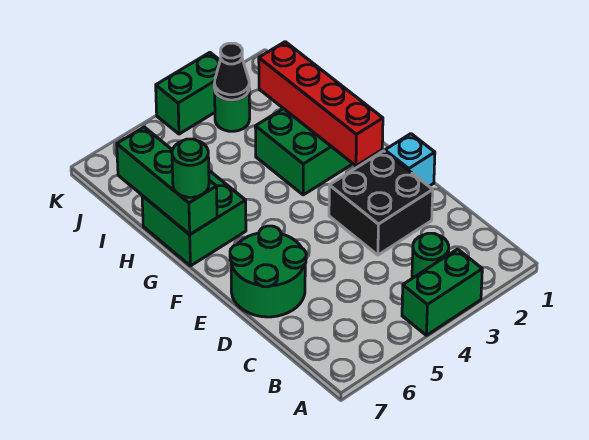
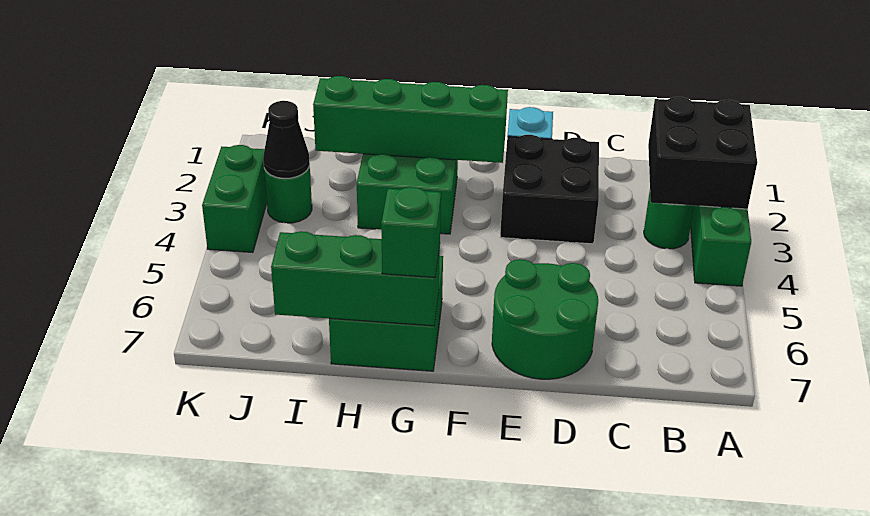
none -> black brick A2:B3 level 2
red brick F2:I2 level 2 -> green brick F2:I2 level 2
green round brick G7 level 3 -> green brick G7 level 3

